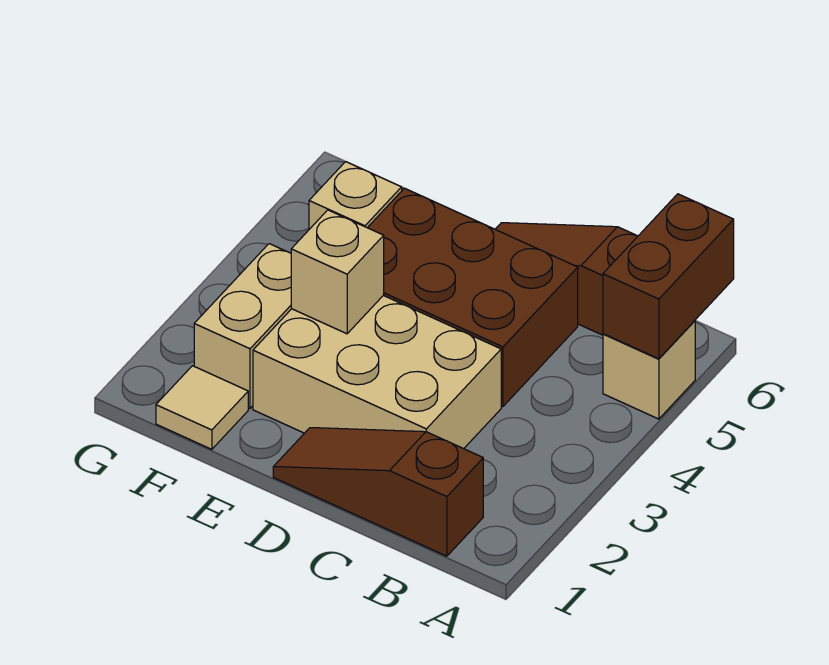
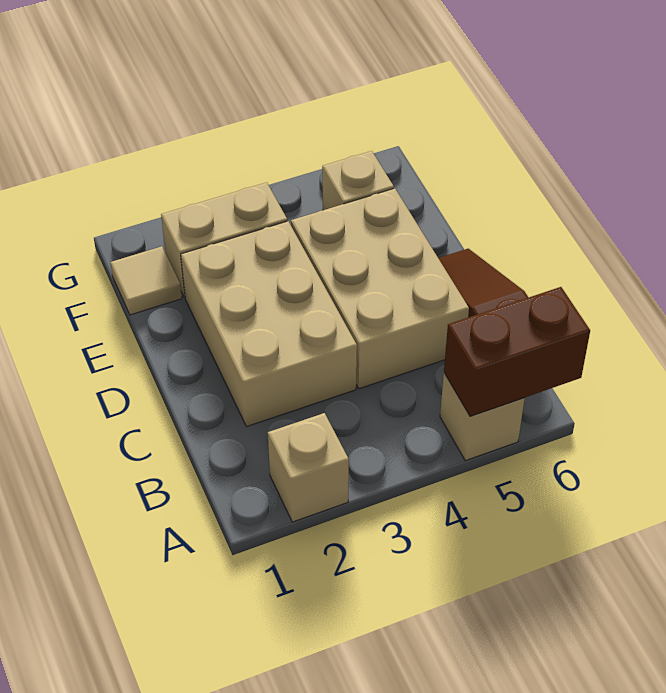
brown slope B1:D1 level 1 top B -> none
brown brick C4:E5 level 1 -> tan brick C4:E5 level 1
tan brick E3 level 2 -> tan brick A2 level 1

